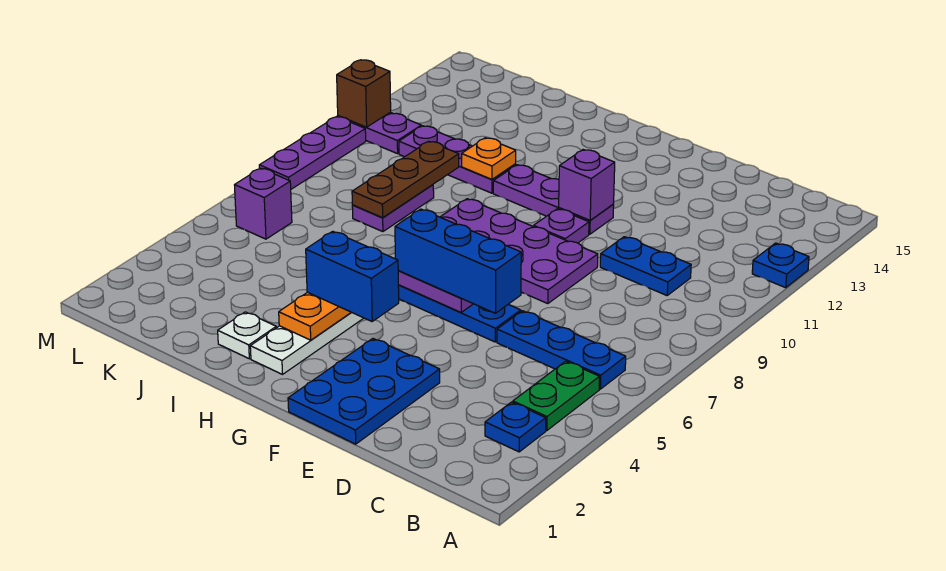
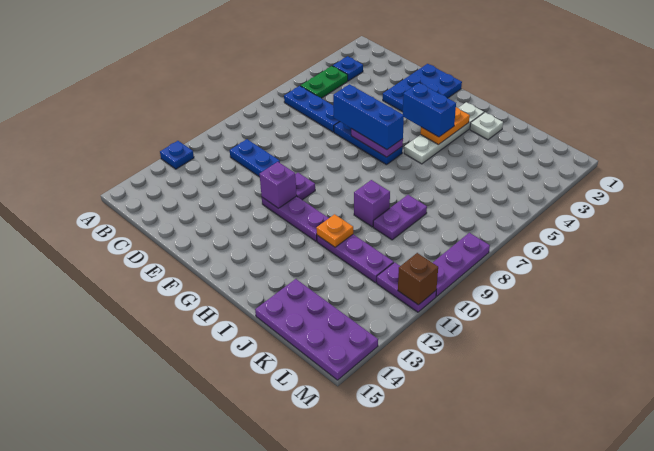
purple plate E8:H9 level 1 -> purple plate J14:M15 level 1
brown plate J8:J10 level 2 -> none
purple brick L6 level 1 -> purple brick I9 level 1

